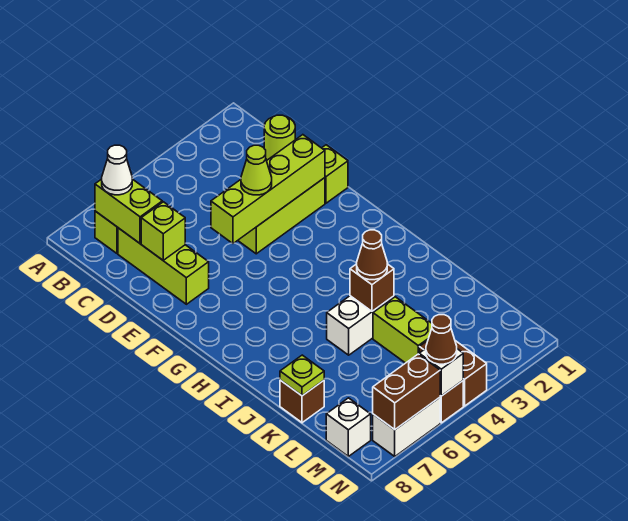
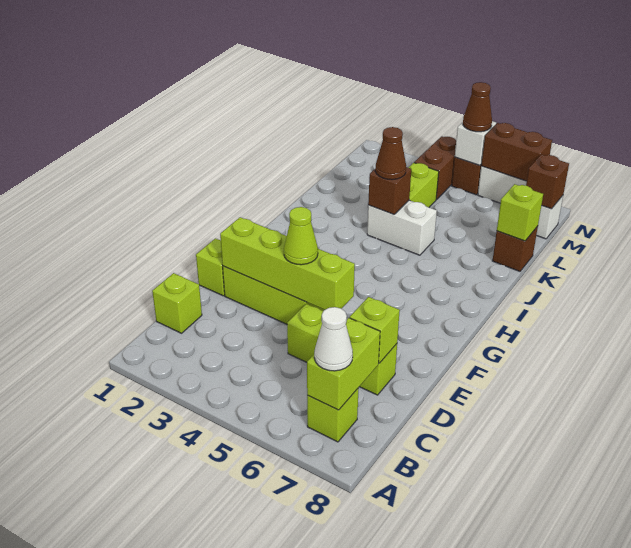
lime round brick C1 level 1 -> lime brick C1 level 1
lime brick C7:E7 level 1 -> lime brick D5:D7 level 1
lime plate K8 level 2 -> lime brick K8 level 2
none -> brown brick M8 level 2

